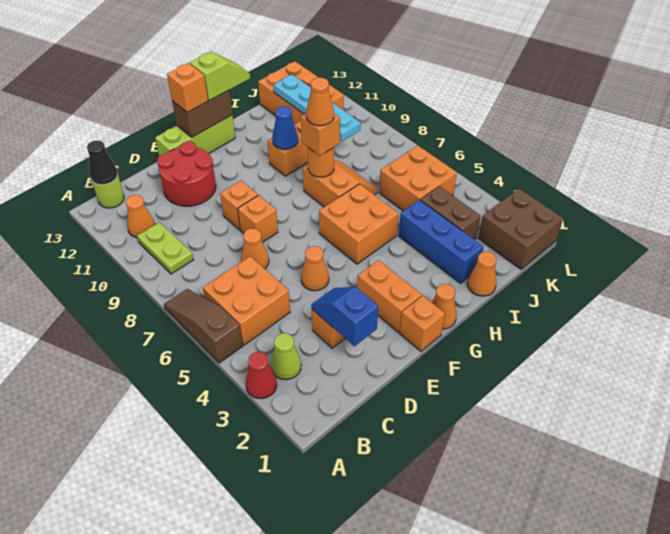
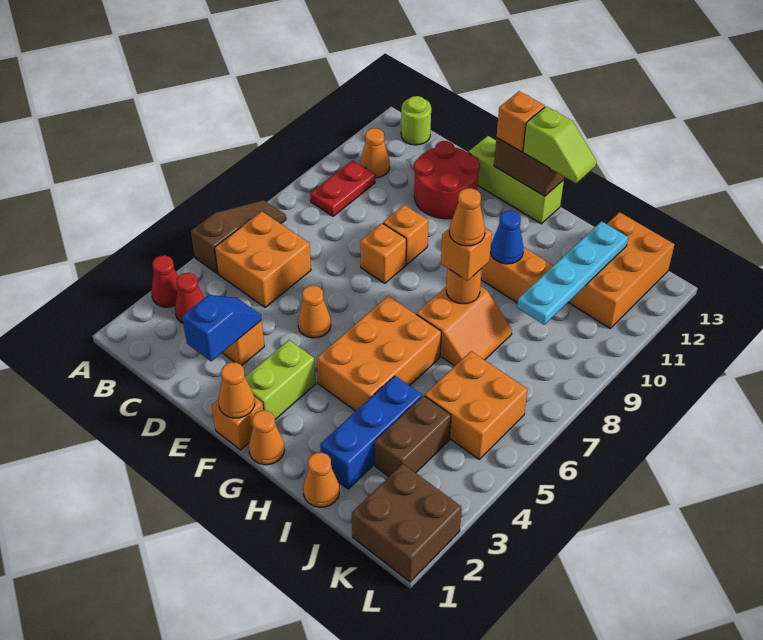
lime cone B3 level 1 -> red cone B3 level 1
lime plate B9:B10 level 1 -> red plate B9:B10 level 1
black cone B13 level 2 -> none
orange cone D7 level 1 -> orange cone F1 level 2
orange brick F2:F3 level 1 -> lime brick F2:F3 level 1
orange brick G5:H6 level 1 -> orange brick G4:H6 level 1

